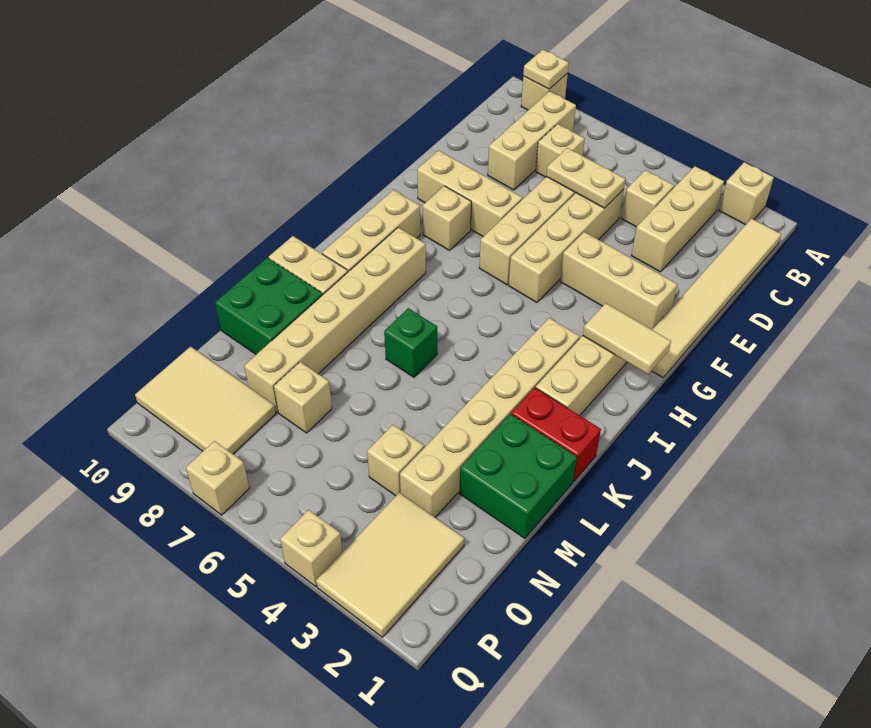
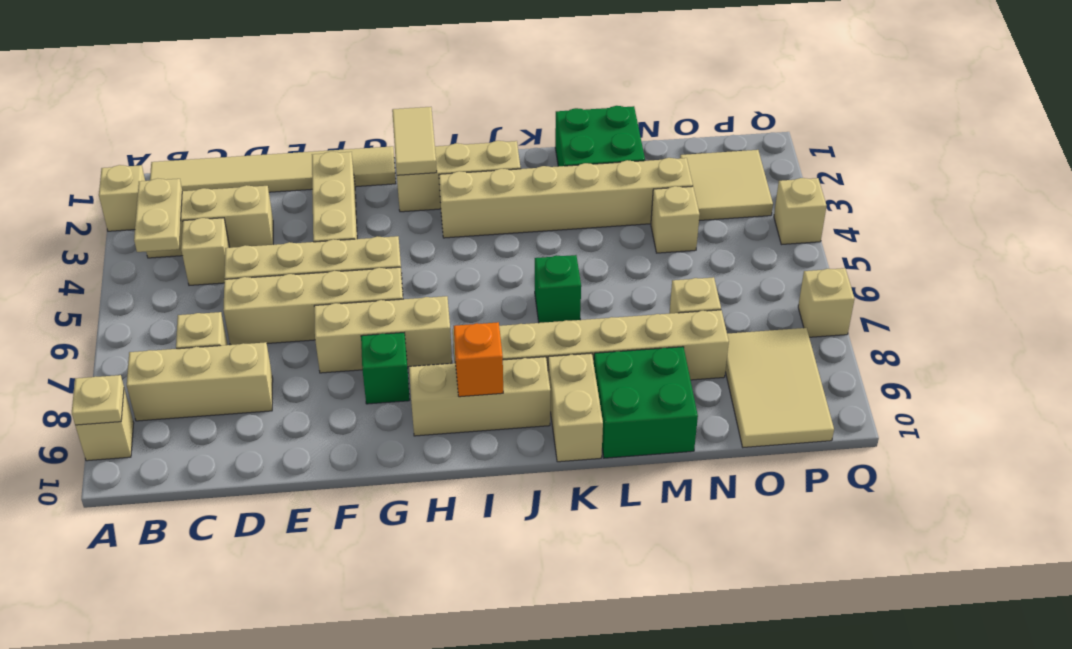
tan plate D5:D6 level 2 -> tan plate B3:B4 level 2
tan brick F7:F9 level 1 -> tan brick F7:H7 level 1
tan brick G8 level 1 -> green brick G8 level 1
none -> orange brick I9 level 2
red brick K1:K2 level 1 -> none
tan tile O2:Q3 level 1 -> tan tile O2:P3 level 1

